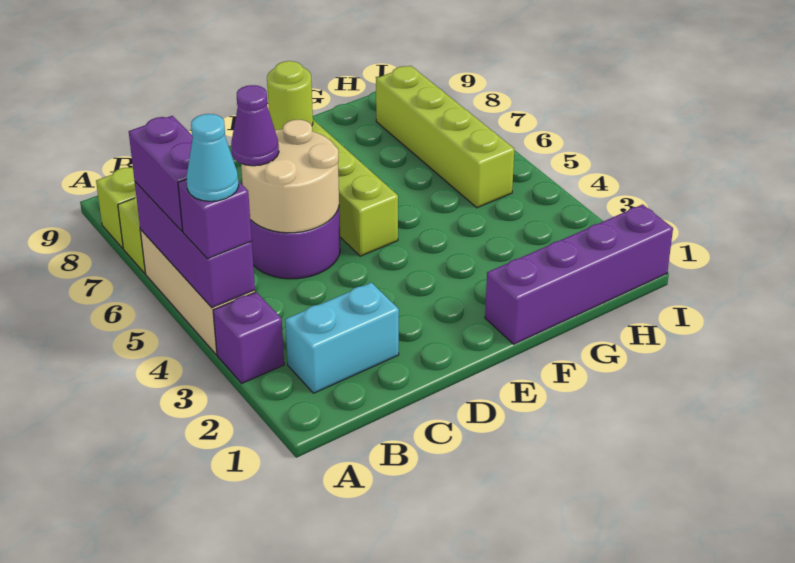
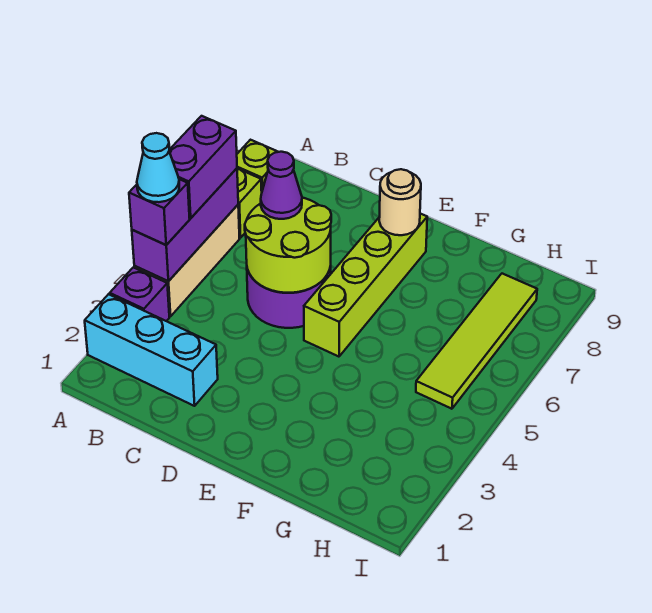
cyan brick B2:C2 level 1 -> cyan brick A2:C2 level 1
tan round brick C5:D6 level 2 -> lime round brick C5:D6 level 2
lime round brick E8 level 2 -> tan round brick E8 level 2
purple brick F1:I1 level 1 -> none
lime brick H5:H8 level 1 -> lime tile H5:H8 level 1

